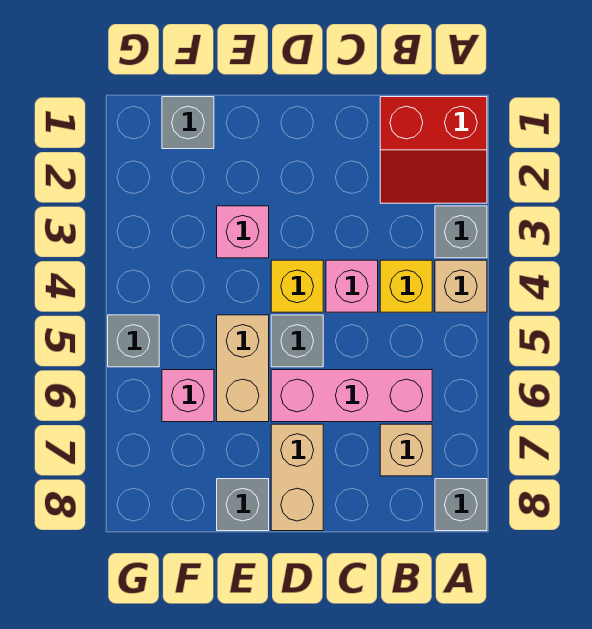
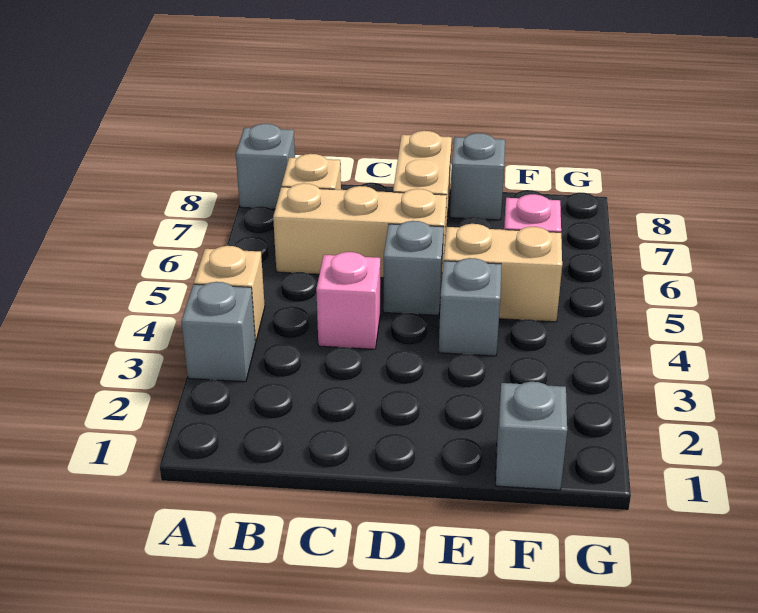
red slope A1:B2 level 1 top 1 -> none
yellow brick B4 level 1 -> none
pink brick B6:D6 level 1 -> tan brick B6:D6 level 1
yellow brick D4 level 1 -> none
pink brick E3 level 1 -> none
tan brick E5:E6 level 1 -> tan brick E5:F5 level 1
grey brick G5 level 1 -> grey brick E4 level 1

